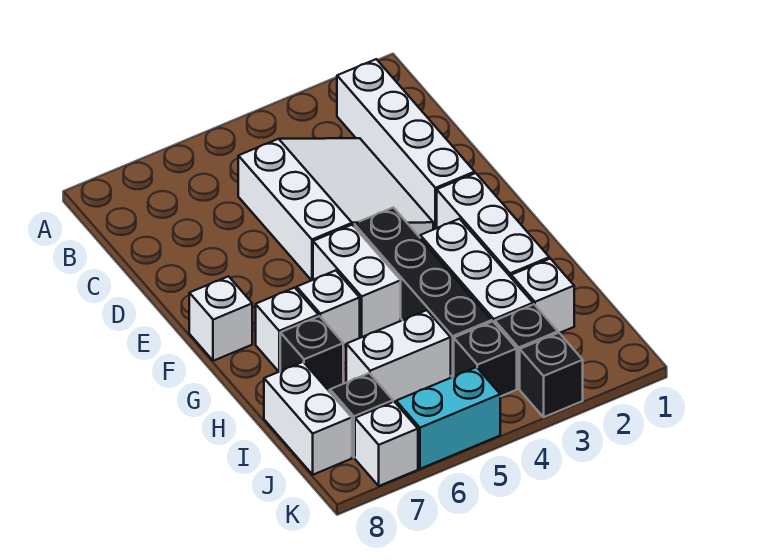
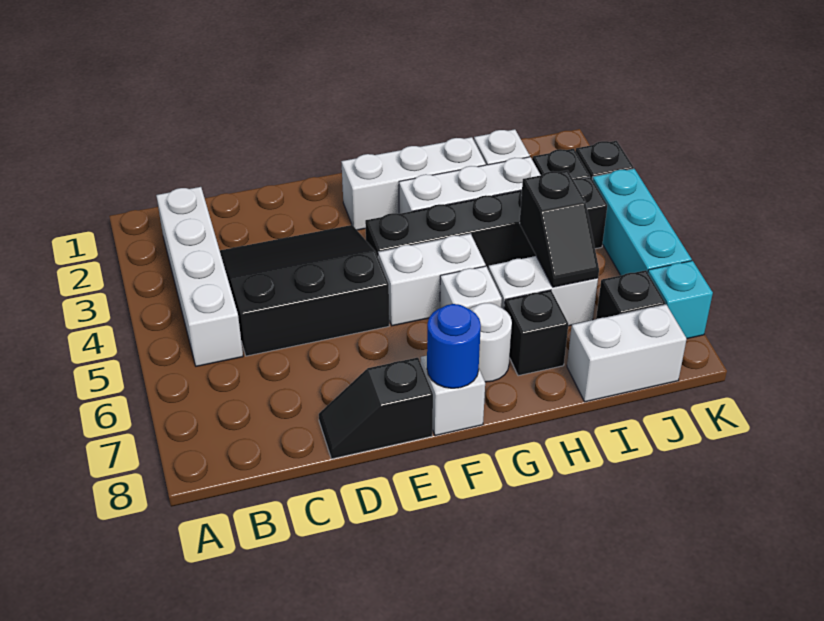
white brick B2:E2 level 1 -> white brick B2:B5 level 1
white slope C3:E5 level 1 top 5 -> black slope C3:E5 level 1 top 5
none -> black slope D8:E8 level 1 top E
none -> blue round brick F8 level 2
white brick G7 level 1 -> white round brick G7 level 1
white brick I5:I6 level 1 -> white brick H6:I6 level 1
none -> black slope I5:I6 level 2 top 5
cyan brick K5:K6 level 1 -> cyan brick K4:K6 level 1
white brick K7 level 1 -> cyan brick K7 level 1

